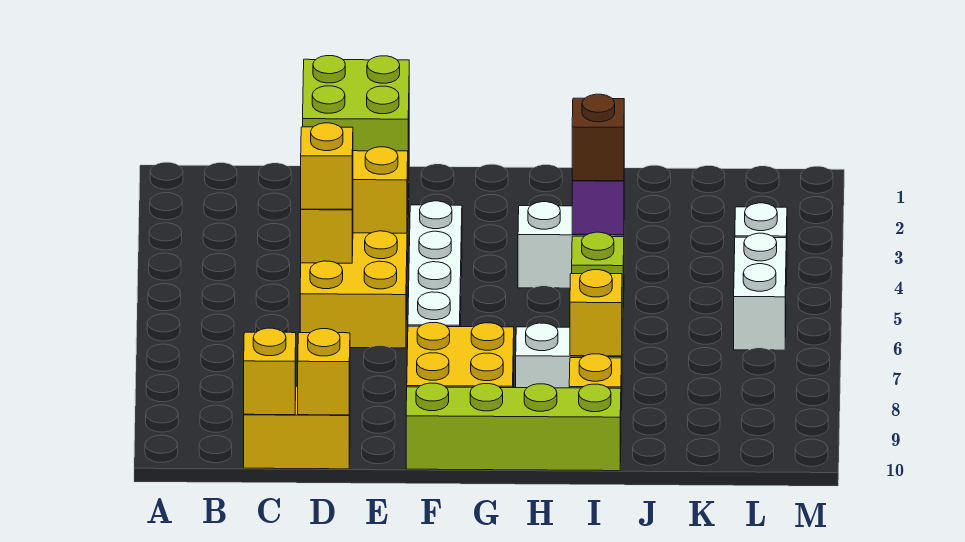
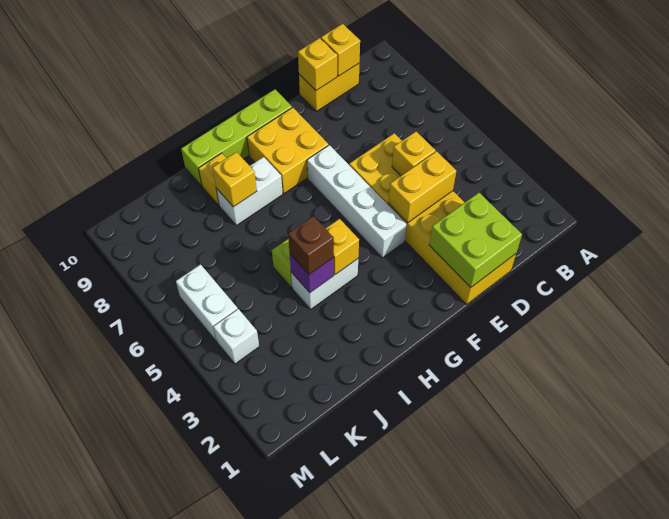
yellow brick D5 level 3 -> yellow brick H4 level 2

